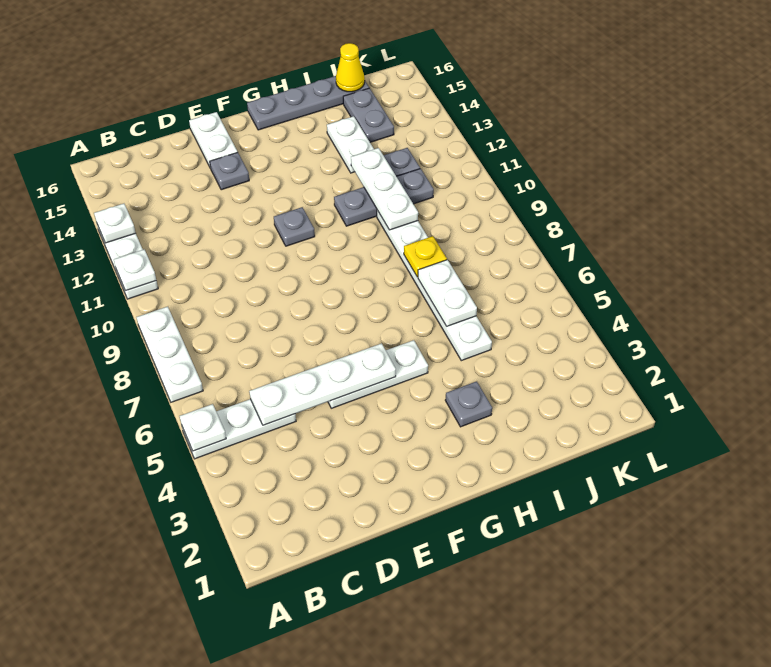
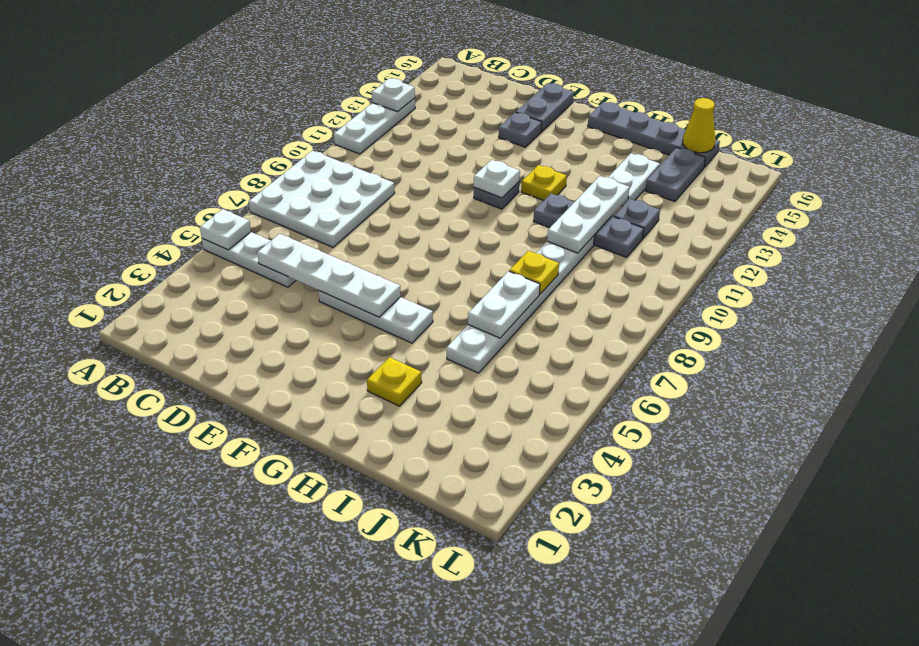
white plate A7:A9 level 1 -> white plate A7:C9 level 1
white plate A11 level 2 -> white plate F11 level 2
white plate E15:E16 level 1 -> grey plate E15:E16 level 1
none -> yellow plate G12 level 1
grey plate H3 level 1 -> yellow plate H3 level 1

